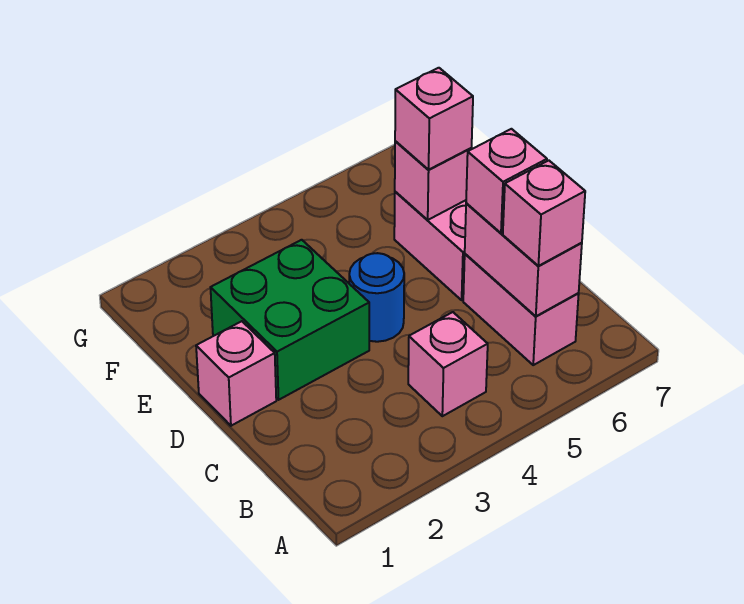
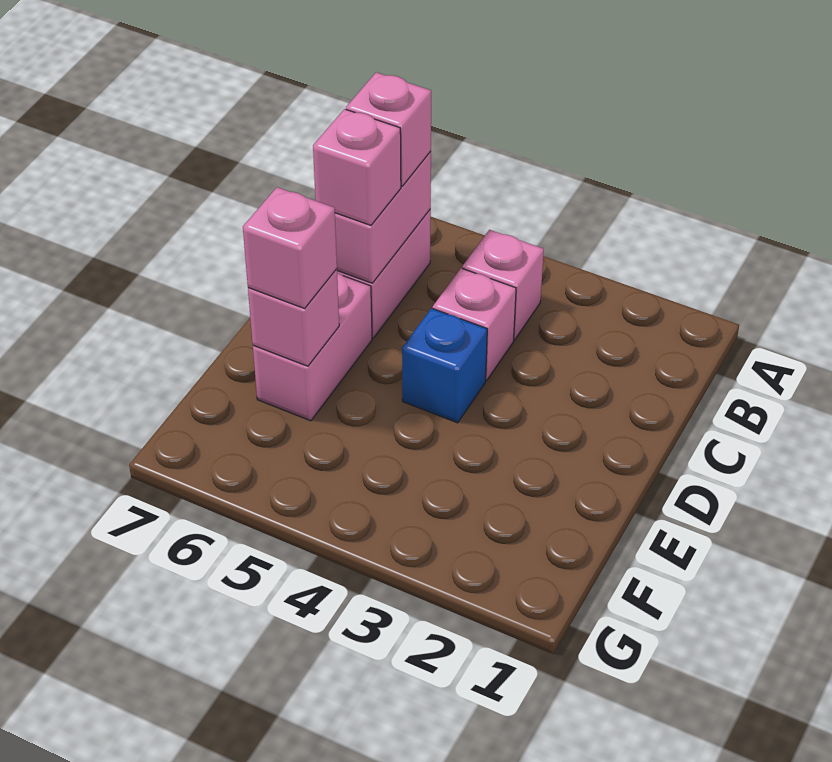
pink brick D1 level 1 -> pink brick C4 level 1
green brick D2:E3 level 1 -> none
blue round brick D4 level 1 -> blue brick D4 level 1

